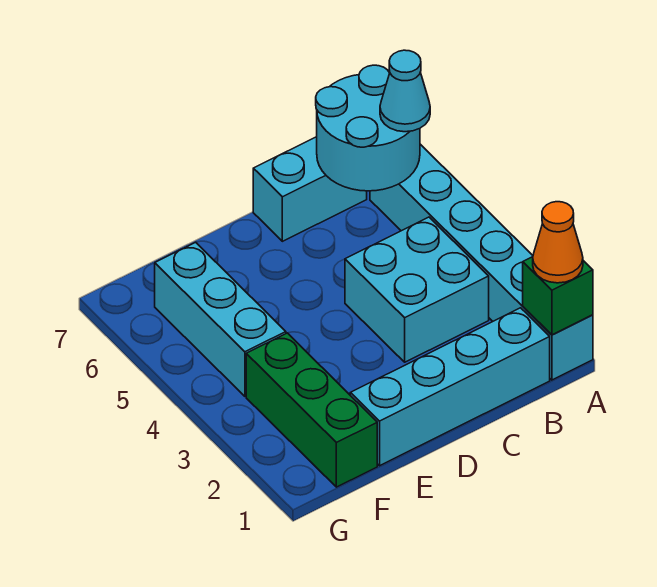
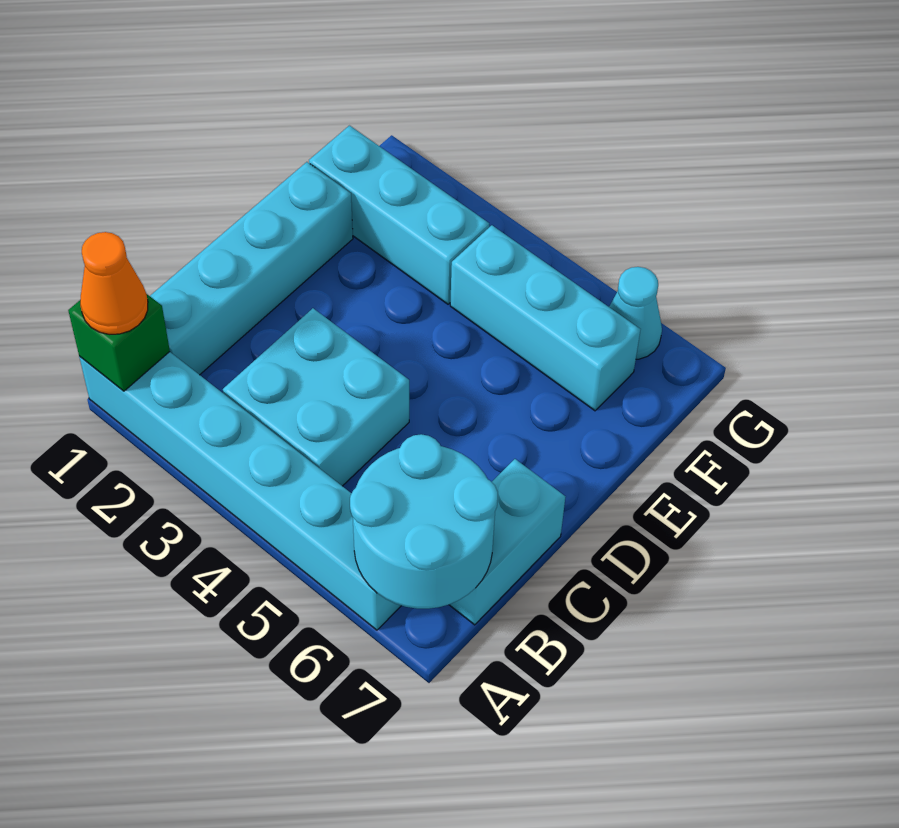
cyan cone A6 level 3 -> cyan cone G6 level 1
green brick F1:F3 level 1 -> cyan brick F1:F3 level 1

